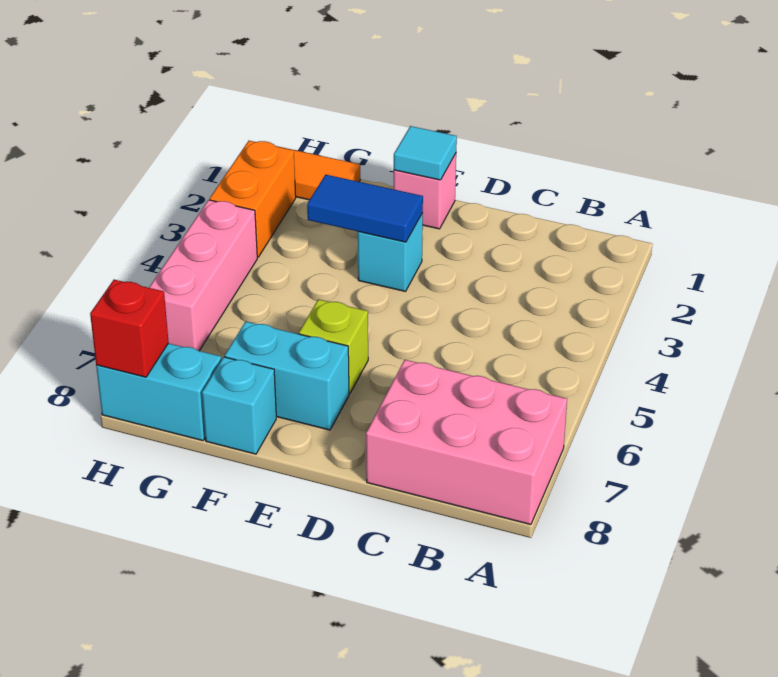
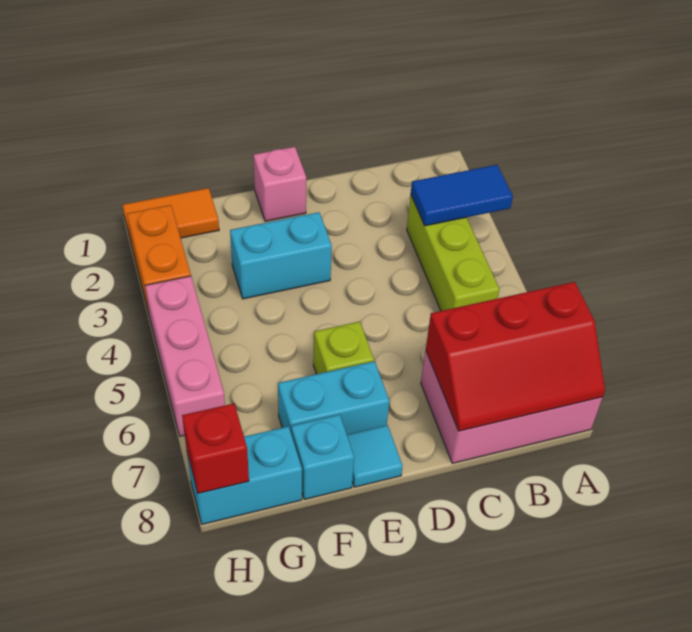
none -> red slope A7:C8 level 2 top 7
none -> lime brick B3:B5 level 1
cyan tile E1 level 2 -> cyan tile E8 level 1
cyan brick E3 level 1 -> cyan brick E3:F3 level 1
blue tile E3:F3 level 2 -> blue tile A3:B3 level 2

